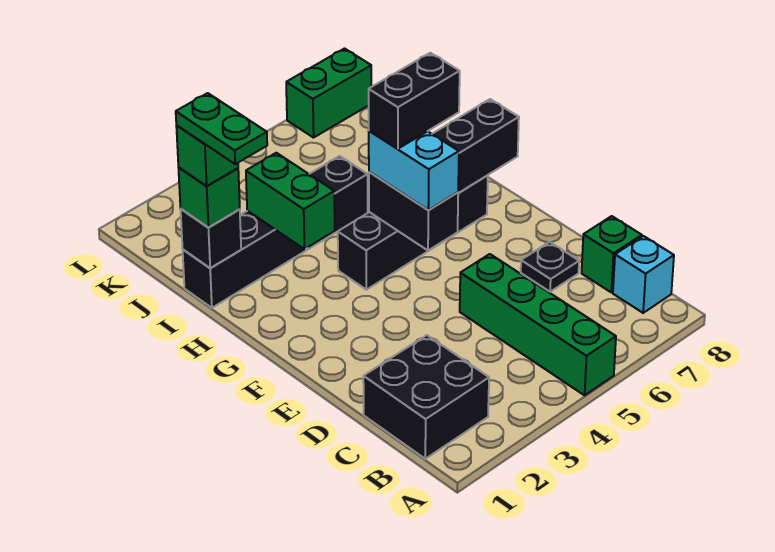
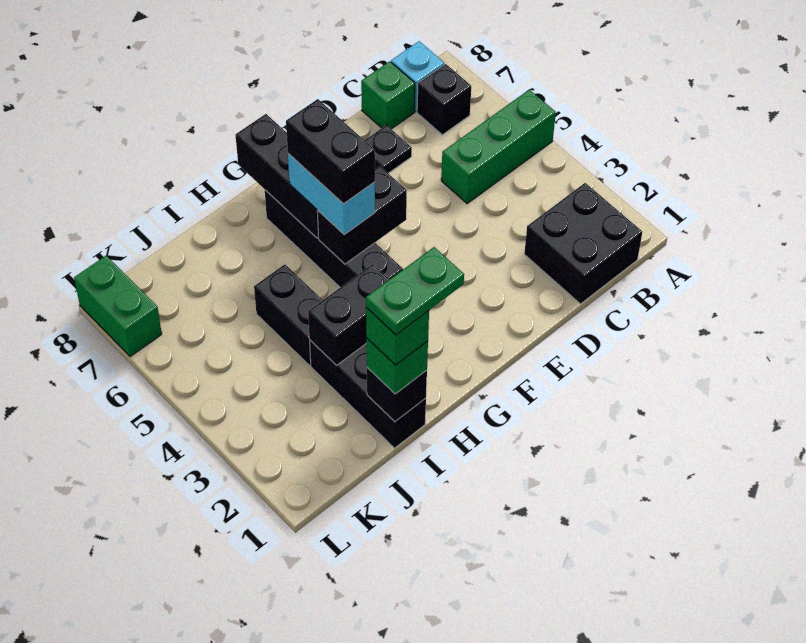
green brick A5:D5 level 1 -> green brick A5:C5 level 1
none -> black brick B7 level 1
cyan brick F5:G5 level 3 -> cyan brick G5:G6 level 3
green brick H3:I3 level 2 -> black brick H3:I3 level 2

